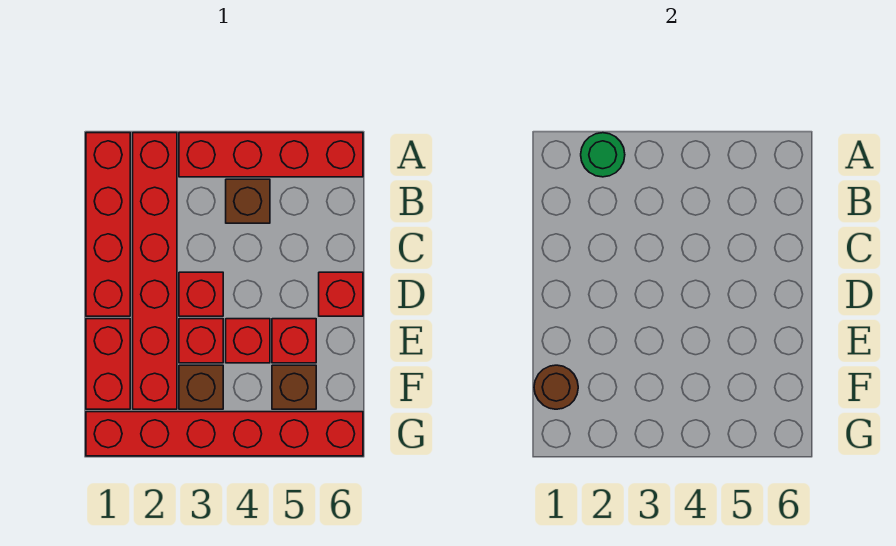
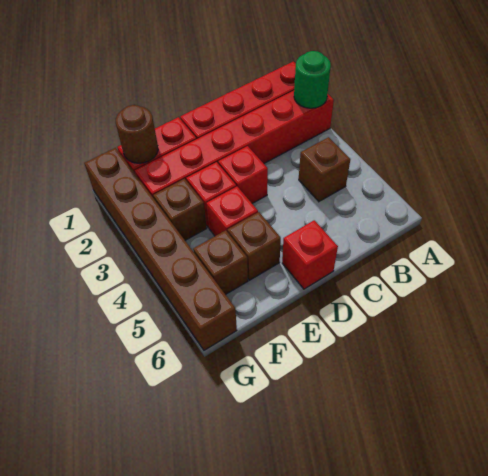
red brick A3:A6 level 1 -> none
red brick E5 level 1 -> brown brick E5 level 1
red brick G1:G6 level 1 -> brown brick G1:G6 level 1

